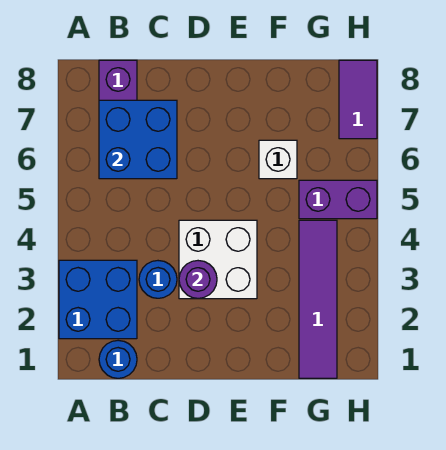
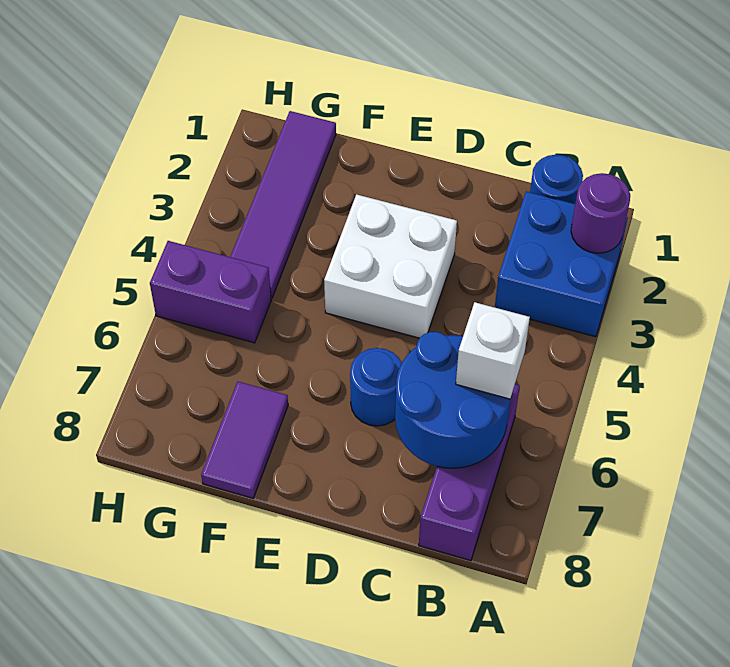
blue brick B6:C7 level 2 -> blue round brick B6:C7 level 2
blue round brick C3 level 1 -> blue round brick D6 level 1
purple round brick D3 level 2 -> purple round brick A2 level 2
white brick F6 level 1 -> white brick B6 level 3
purple tile H7:H8 level 1 -> purple tile F7:F8 level 1

